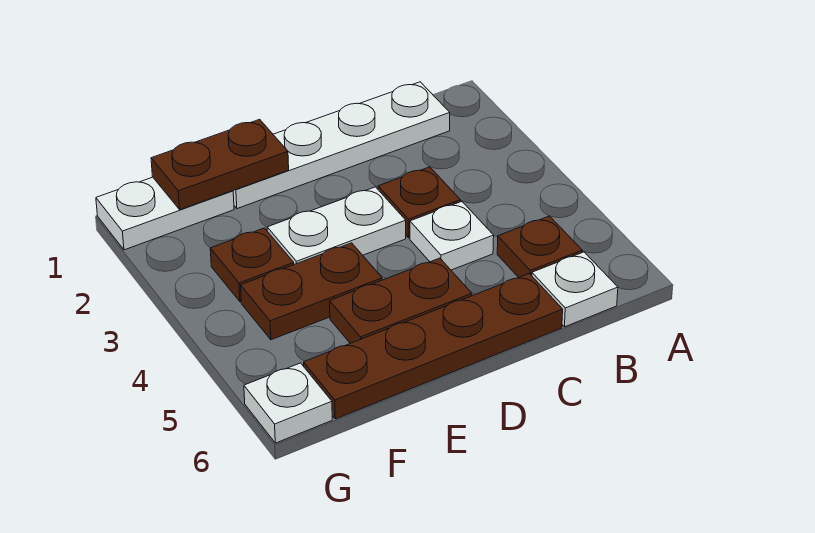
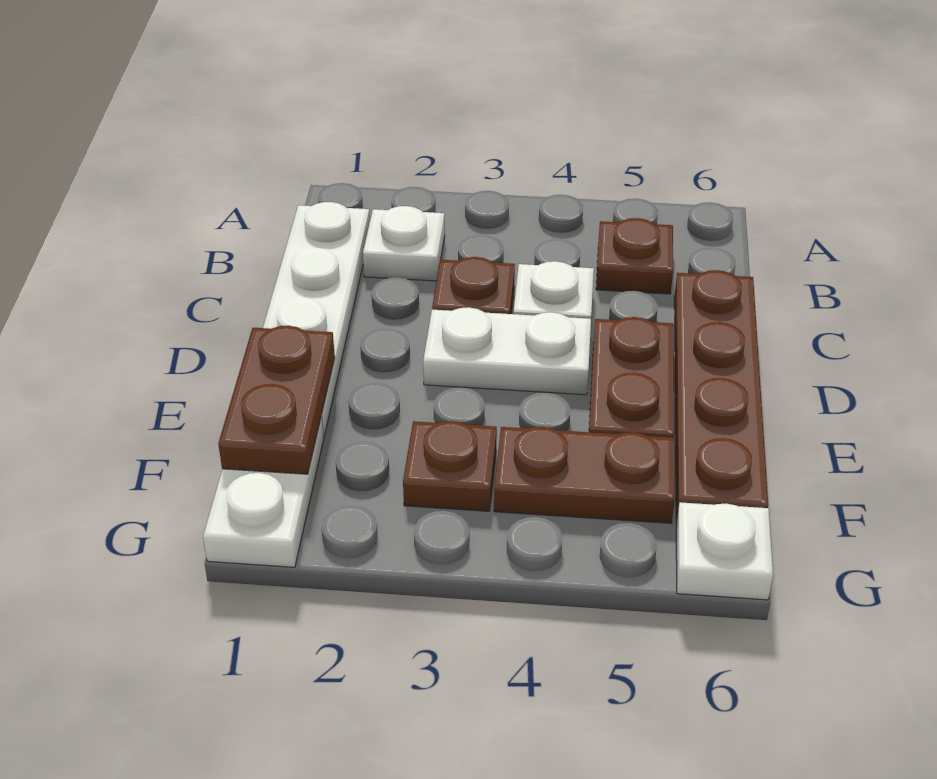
white plate B6 level 1 -> white plate B2 level 1
white plate D3:E3 level 1 -> white plate D3:D4 level 1
brown plate E4:F4 level 1 -> brown plate F4:F5 level 1

